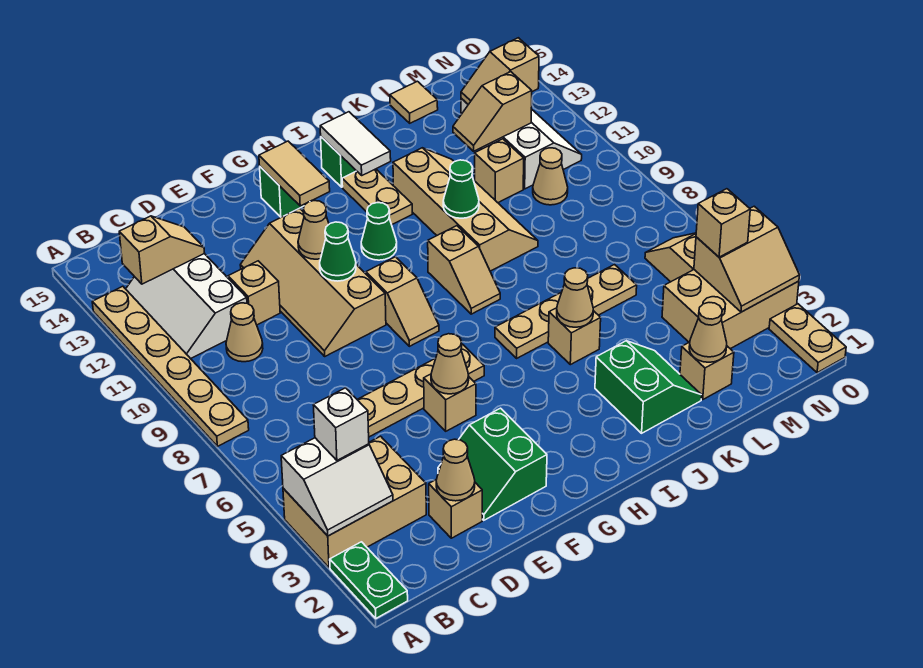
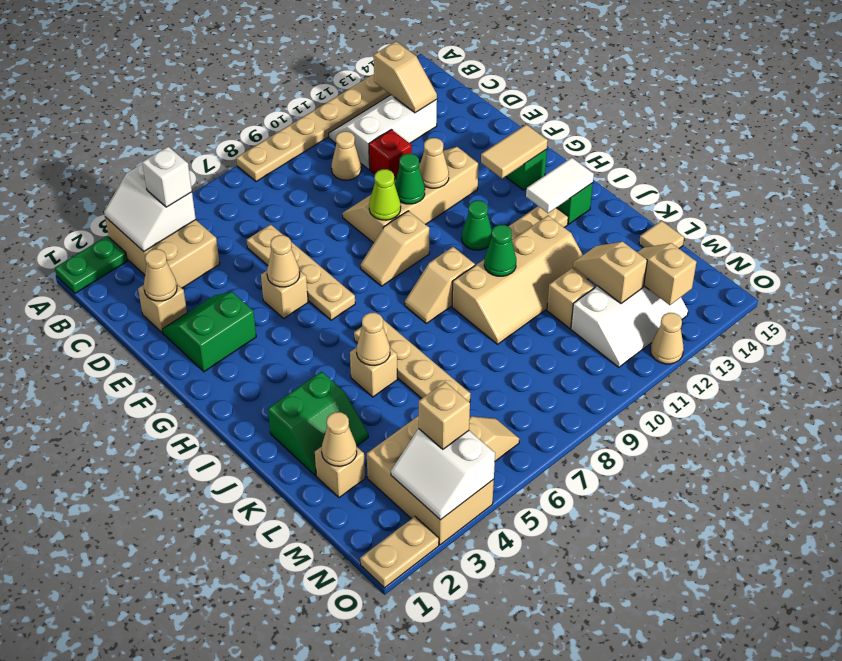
tan brick D11 level 1 -> red brick D11 level 1
none -> lime cone F9 level 2
tan cone M10 level 1 -> tan cone O12 level 1
tan slope N3:O4 level 2 top 4 -> white slope N3:O4 level 2 top 4

